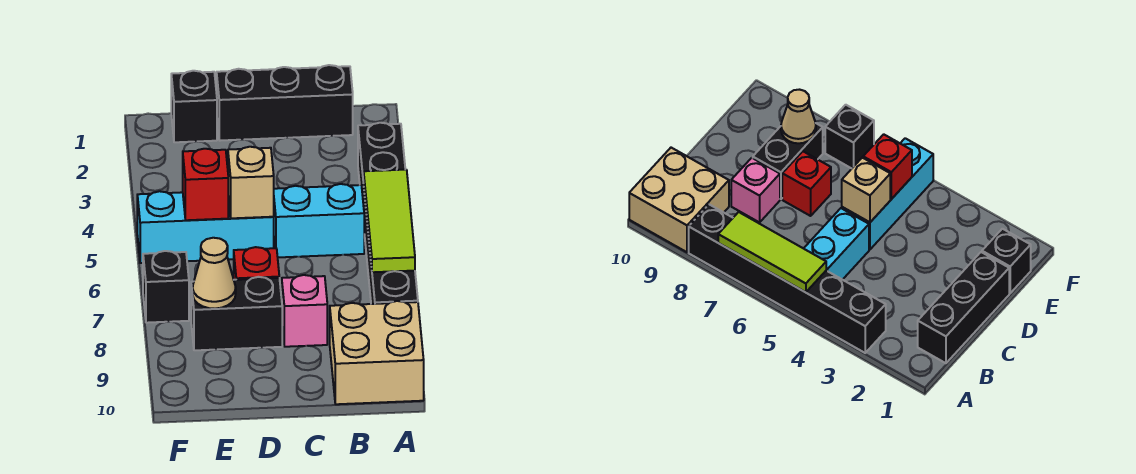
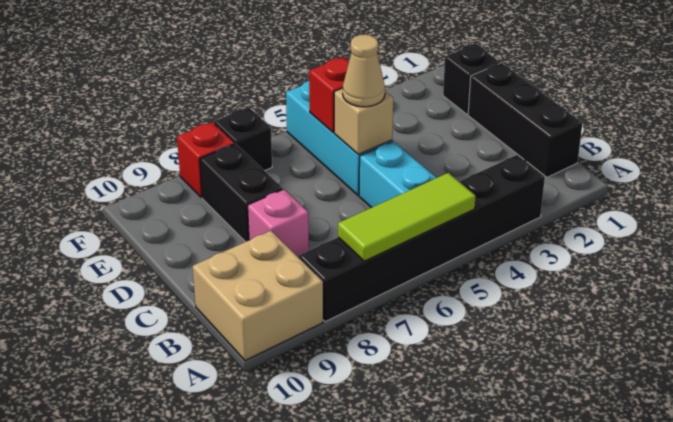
red brick D7 level 1 -> red brick F8 level 1
tan cone E8 level 2 -> tan cone D5 level 3

